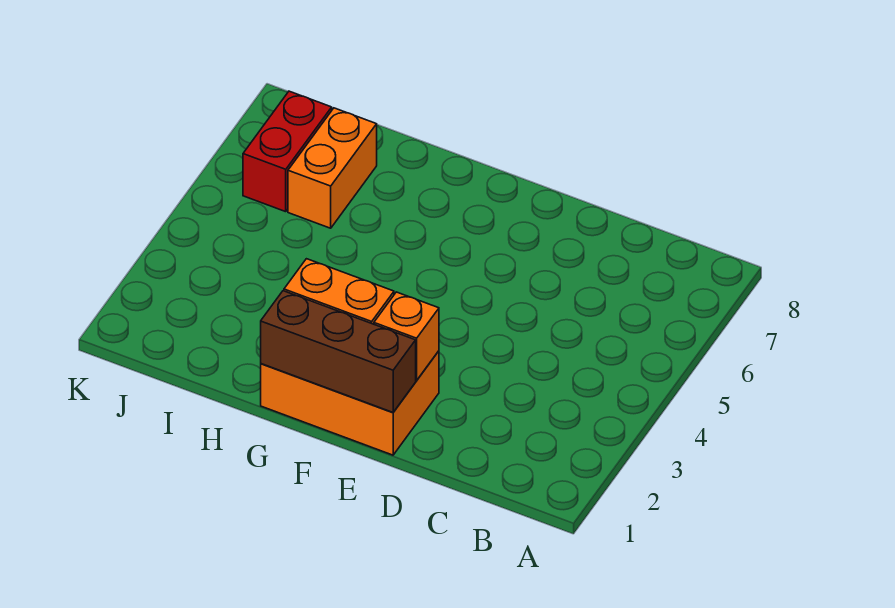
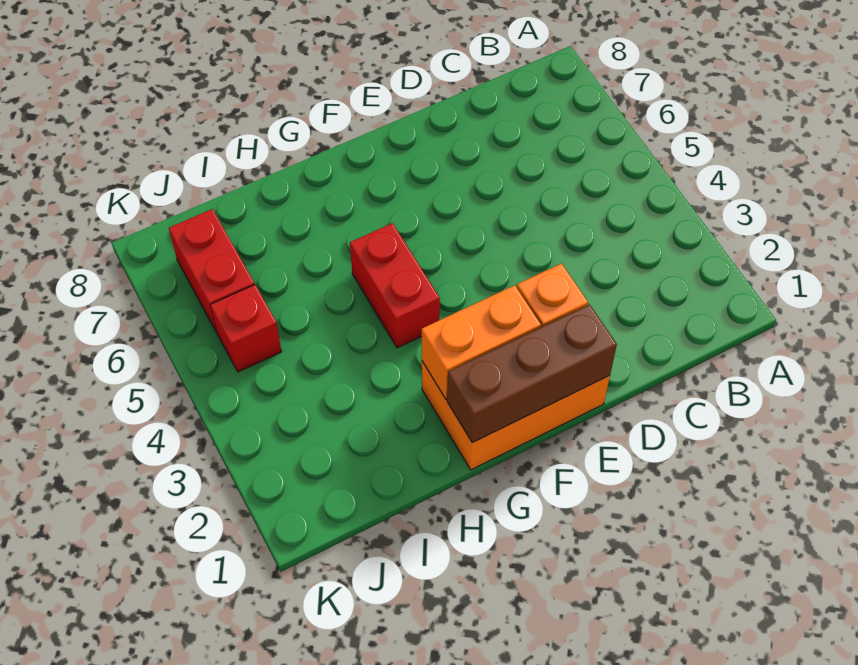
none -> red brick G4:G5 level 1
orange brick I6:I7 level 1 -> none
none -> red brick J5 level 1

